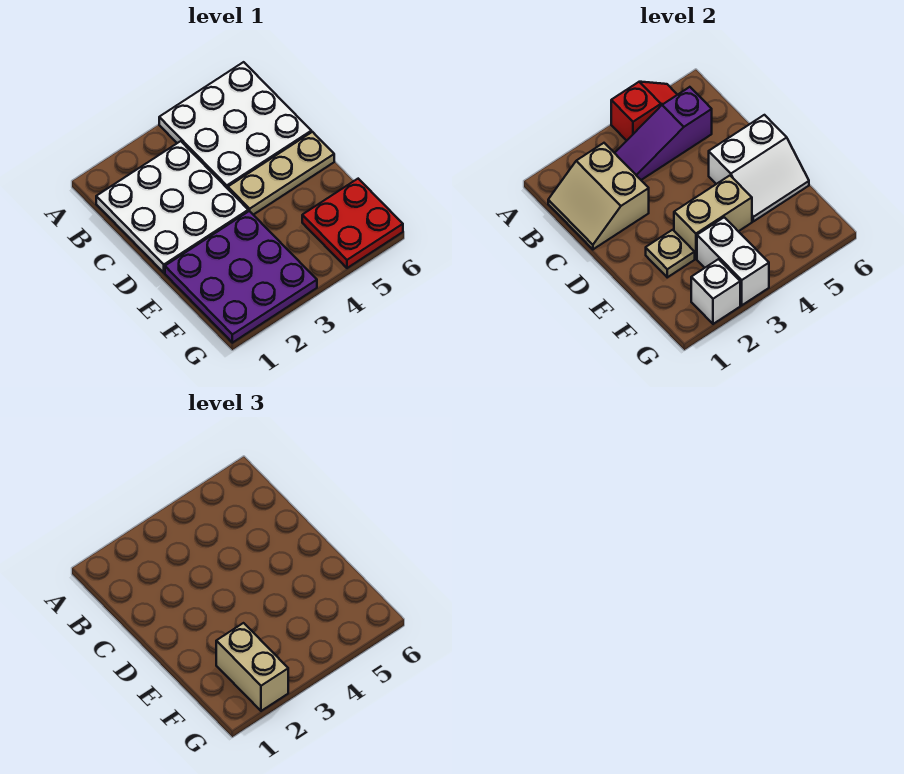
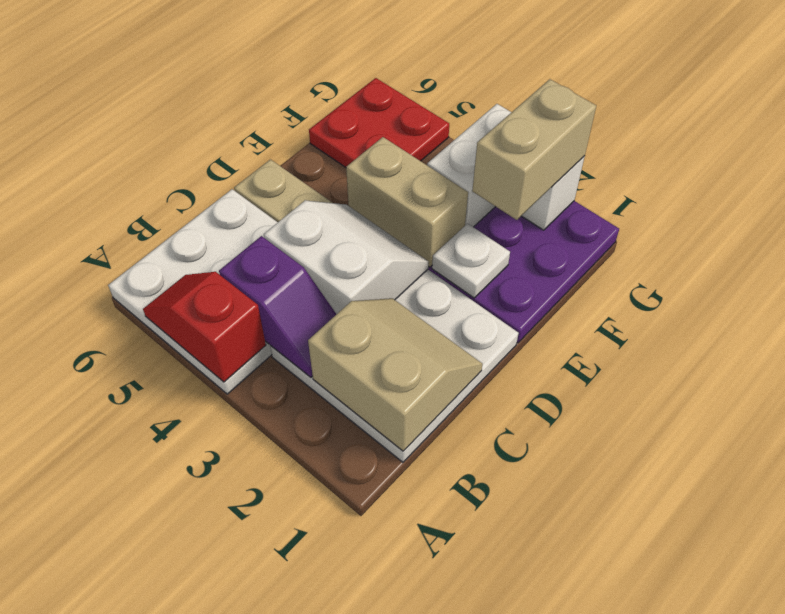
tan slope B1:C2 level 2 top 2 -> tan slope B1:C2 level 2 top B
purple slope B3:B5 level 2 top 5 -> purple slope B3:B4 level 2 top 4
white slope D5:E6 level 2 top D -> white slope C3:D4 level 2 top C
tan plate E2 level 2 -> white plate E2 level 2

